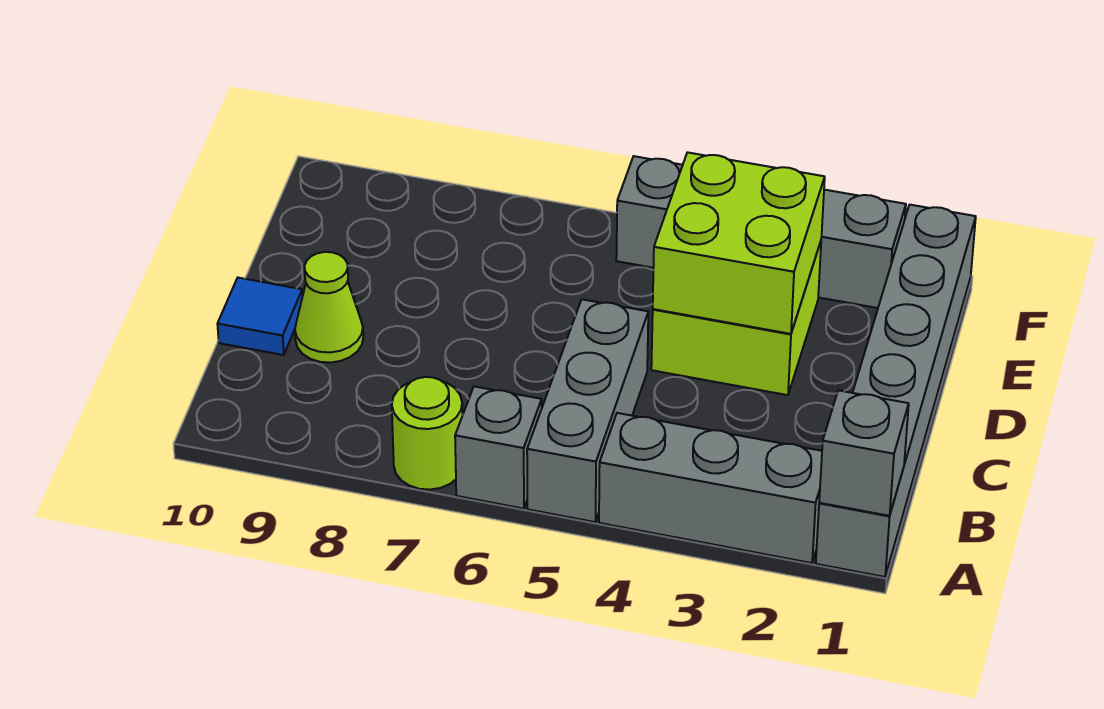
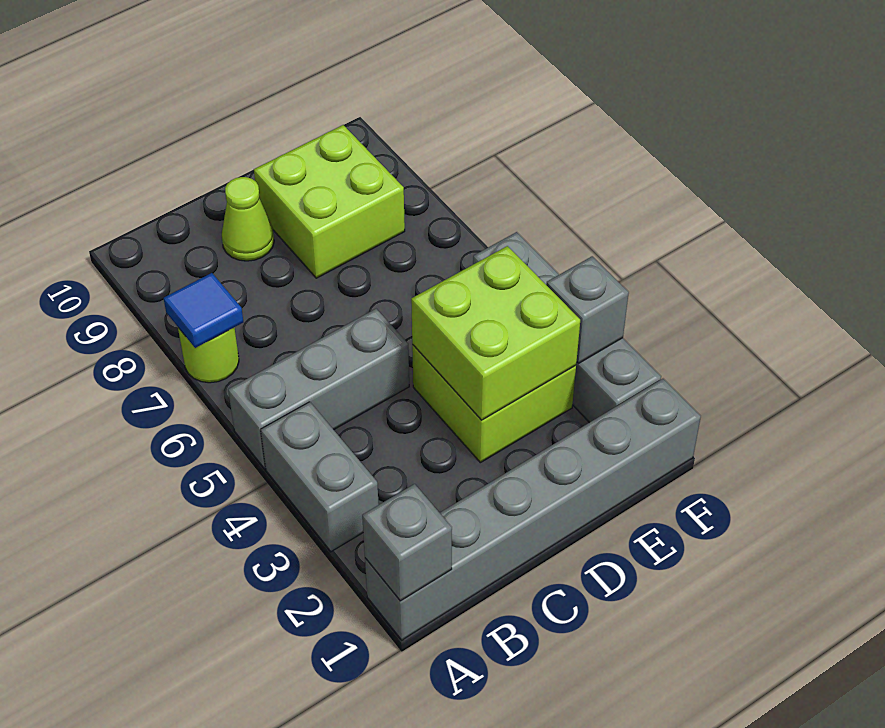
grey brick A2:A4 level 1 -> grey brick A3:A4 level 1
grey brick A6 level 1 -> grey brick F3 level 2
blue tile C10 level 1 -> blue tile A7 level 2
none -> lime brick D8:E9 level 1

